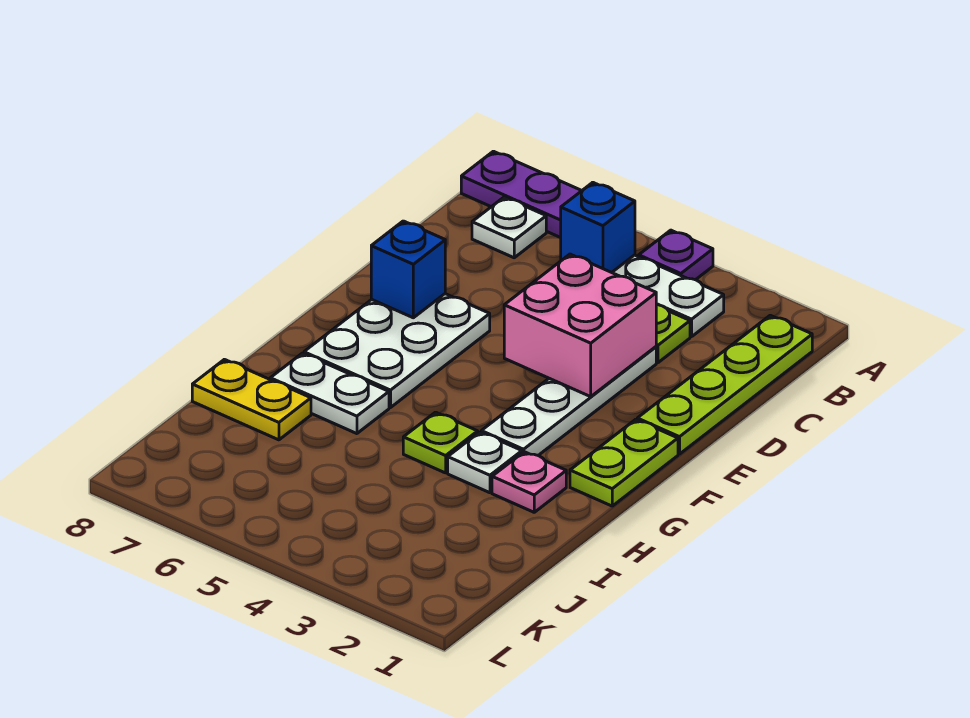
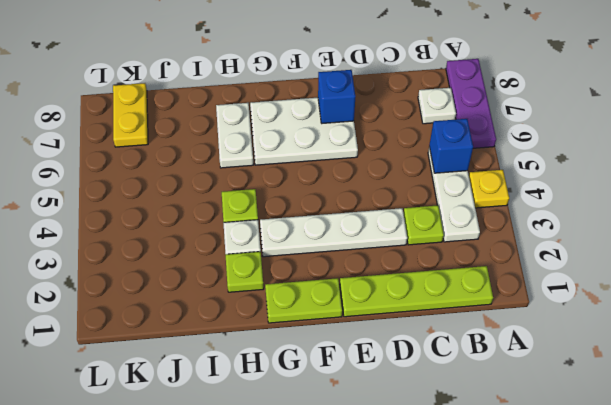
purple plate A4 level 1 -> yellow plate A4 level 1
pink brick D3:E4 level 2 -> none
pink plate H2 level 1 -> lime plate H2 level 1
yellow plate I7:I8 level 1 -> yellow plate K7:K8 level 1

